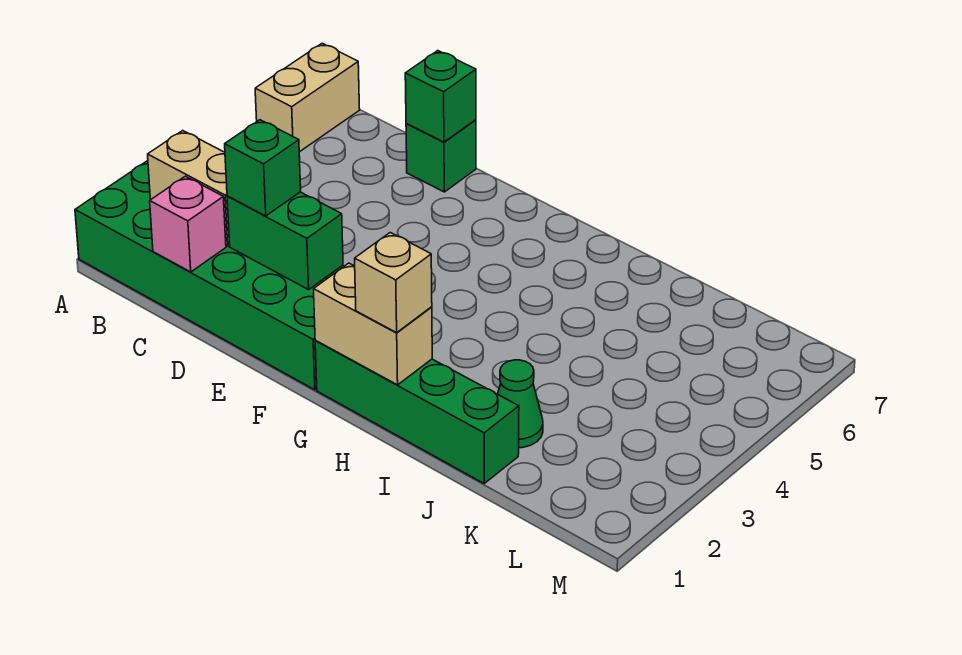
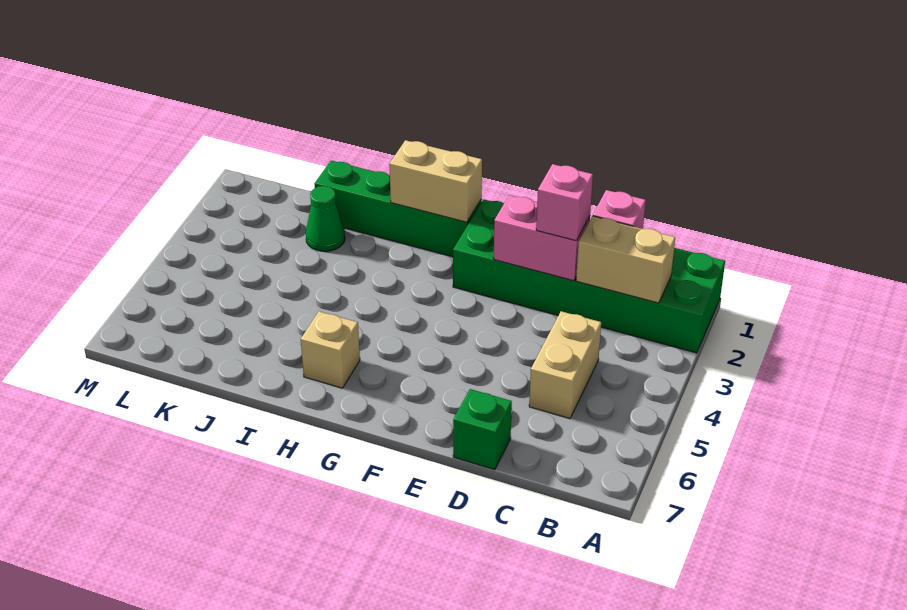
tan brick A6:A7 level 1 -> tan brick C4:C5 level 1
green brick D2:E2 level 2 -> pink brick D2:E2 level 2
green brick D2 level 3 -> pink brick D2 level 3
green brick D7 level 2 -> none
tan brick H1 level 3 -> tan brick H6 level 1

